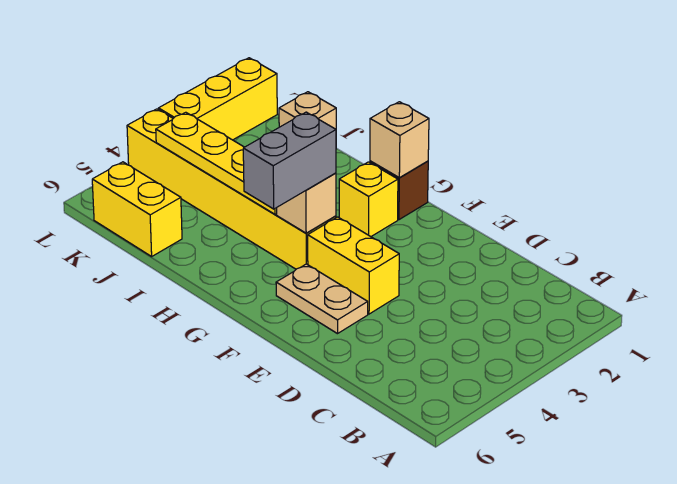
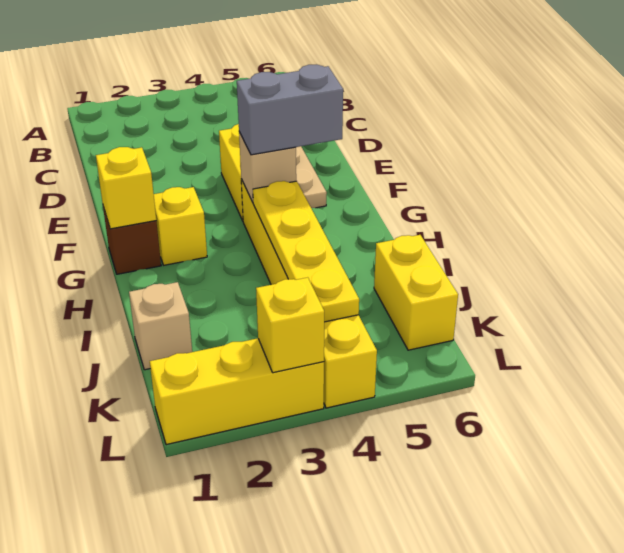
tan brick G1 level 2 -> yellow brick G1 level 2
none -> yellow brick L3 level 2

